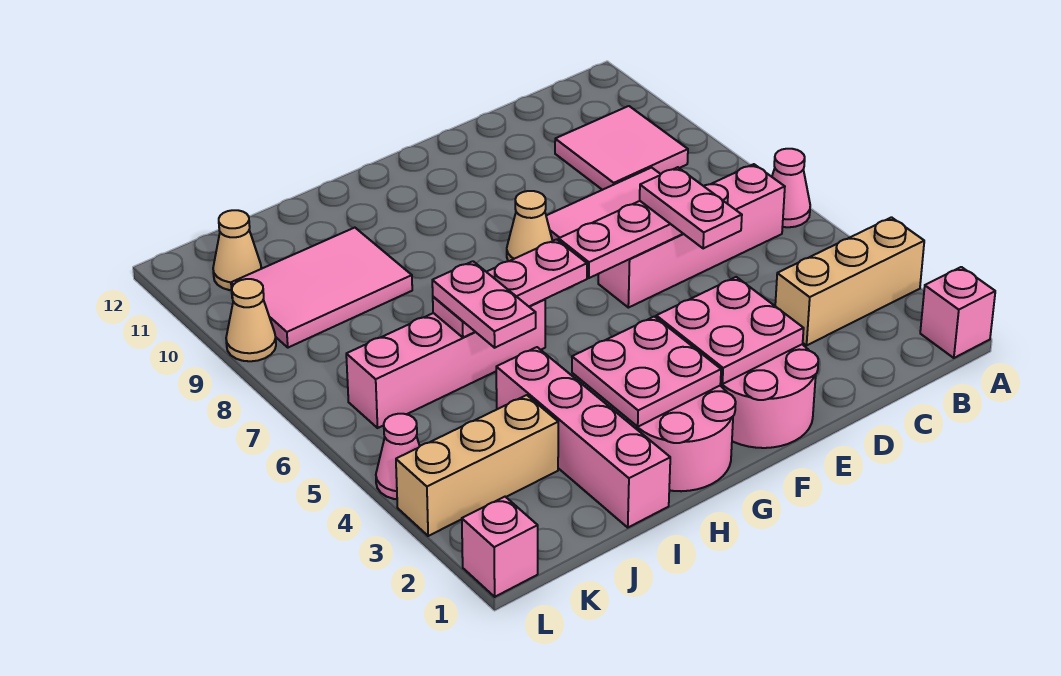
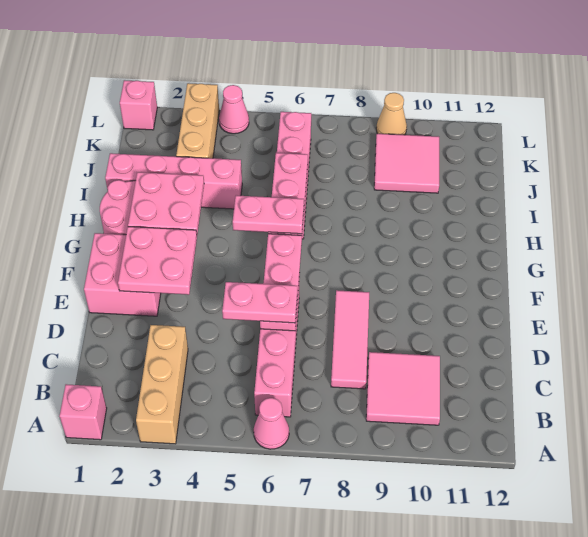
pink round brick E1:F2 level 1 -> pink brick E1:F2 level 1
tan cone F8 level 1 -> none
pink plate I5:I6 level 3 -> pink plate G5:G6 level 3
pink tile I9:K10 level 1 -> pink tile J9:K10 level 1
tan cone K11 level 1 -> none

